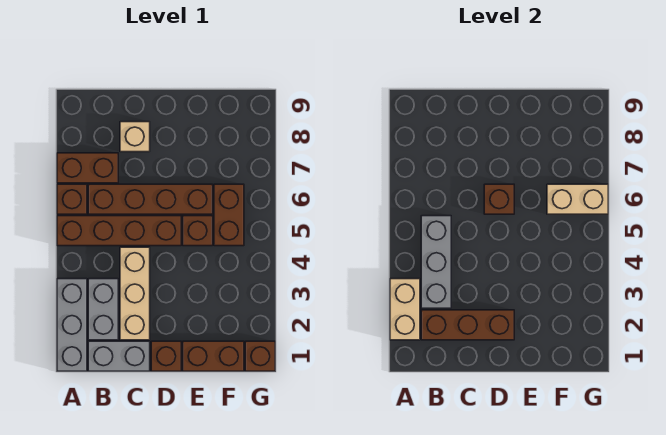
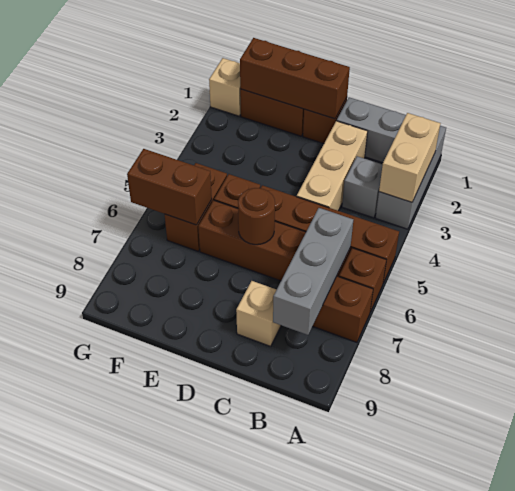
grey brick B2:B3 level 1 -> grey brick B3 level 1
brown brick B2:D2 level 2 -> brown brick D1:F1 level 2
grey brick B3:B5 level 2 -> grey brick B6:B8 level 2
brown brick D6 level 2 -> brown round brick D6 level 2
tan brick F6:G6 level 2 -> brown brick F6:G6 level 2
brown brick G1 level 1 -> tan brick G1 level 1

